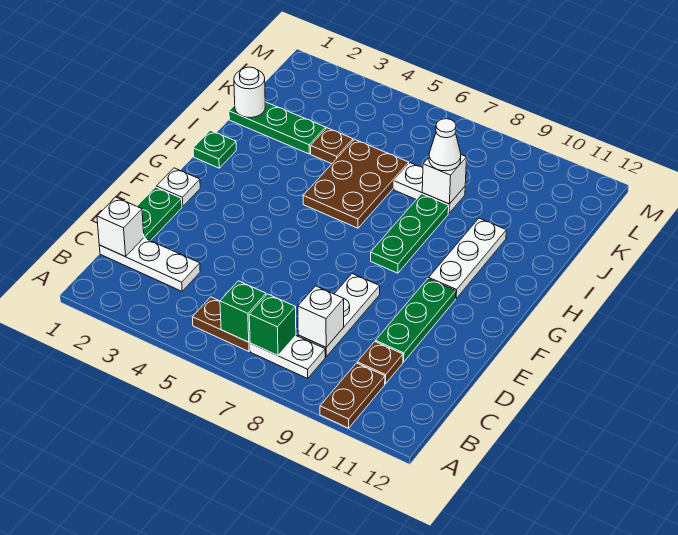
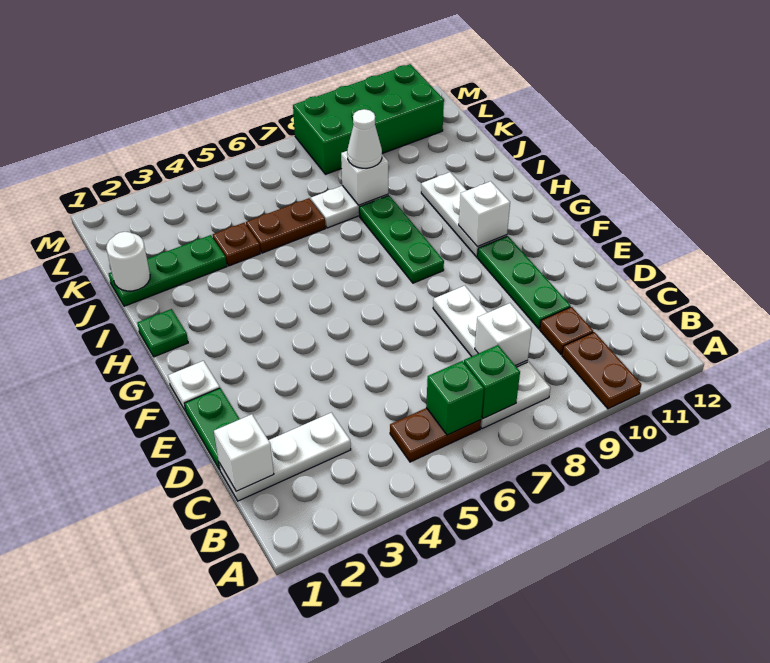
none -> white brick G10 level 2
brown plate H5:J6 level 1 -> brown plate J5:J6 level 1
none -> green brick L8:M11 level 1

